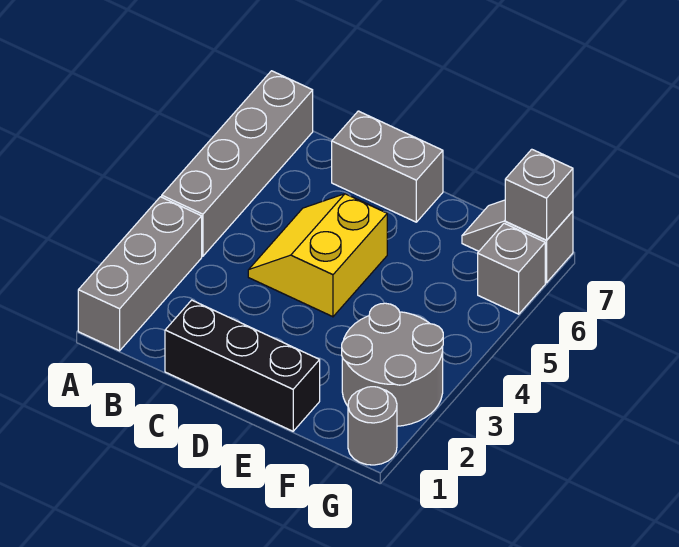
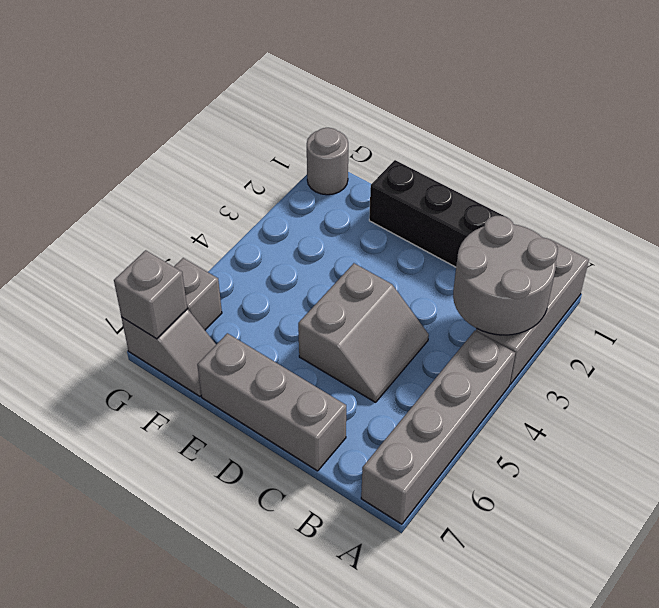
yellow slope C4:D5 level 1 top D -> grey slope C4:D5 level 1 top D
grey brick C7:D7 level 1 -> grey brick C7:E7 level 1
grey round brick F2:G3 level 1 -> grey round brick A2:B3 level 2

